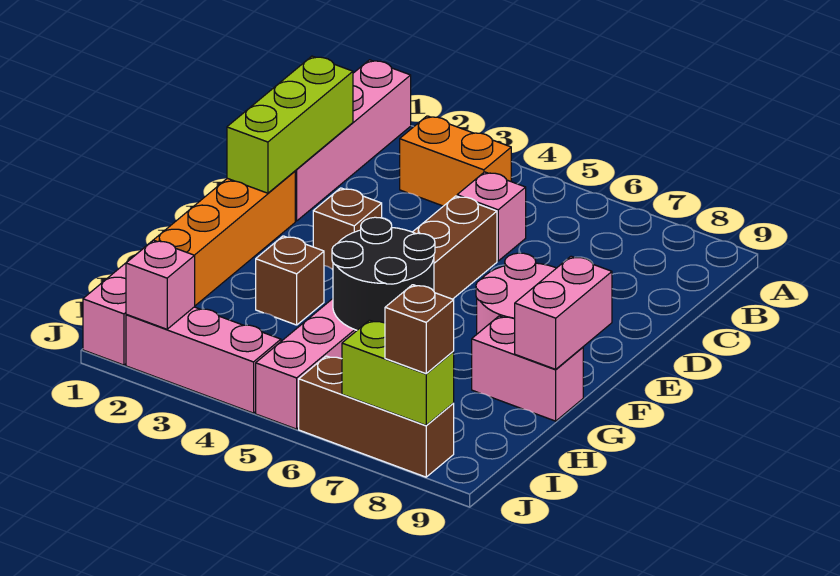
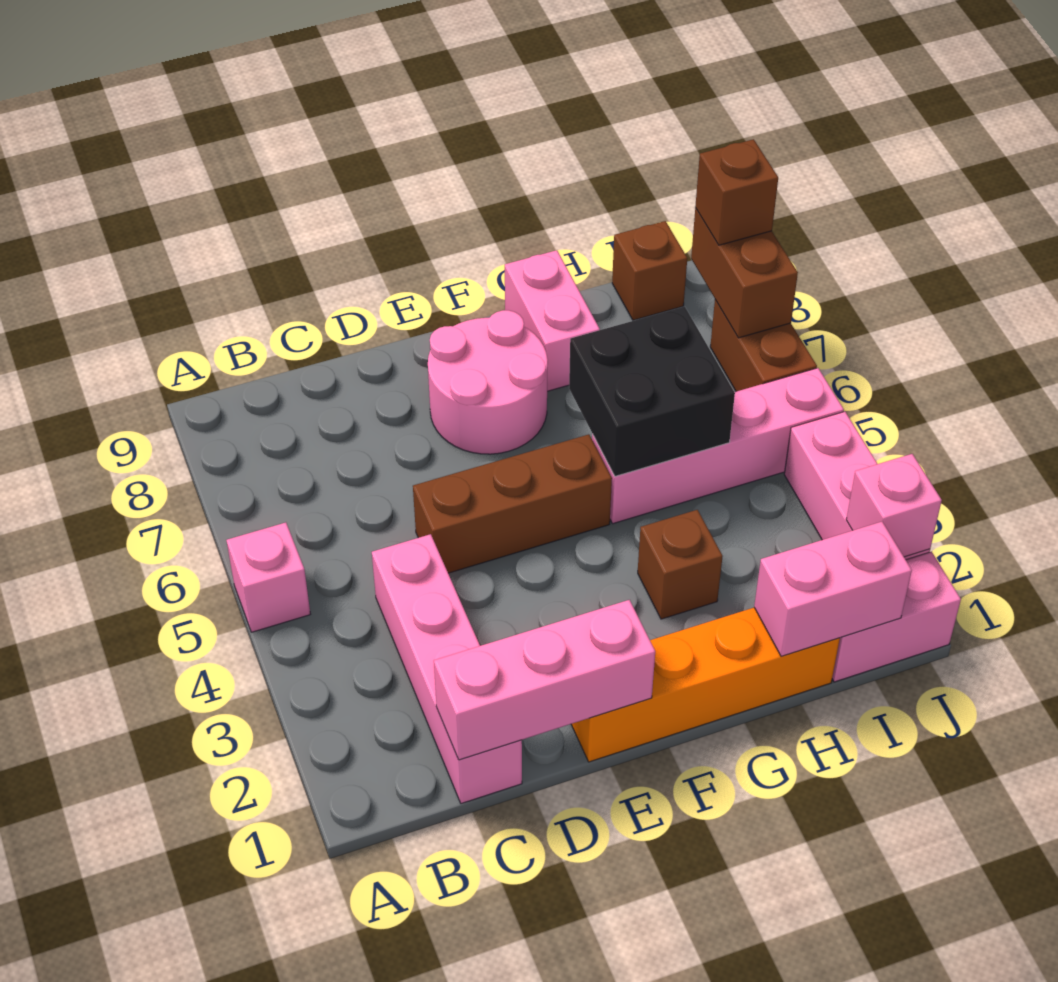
pink brick A1:D1 level 1 -> pink brick C1:C4 level 1
orange brick B3:B4 level 1 -> none
lime brick C1:E1 level 2 -> pink brick C1:E1 level 2
pink brick C5 level 1 -> pink brick A5 level 1
brown brick E3 level 1 -> brown brick I9 level 1
pink brick F9:G9 level 2 -> pink brick H1:I1 level 2
black round brick G5:H6 level 2 -> black brick G5:H6 level 2
brown brick J6:J8 level 1 -> brown brick J6:J7 level 1
lime brick J7:J8 level 2 -> brown brick J7:J8 level 2

